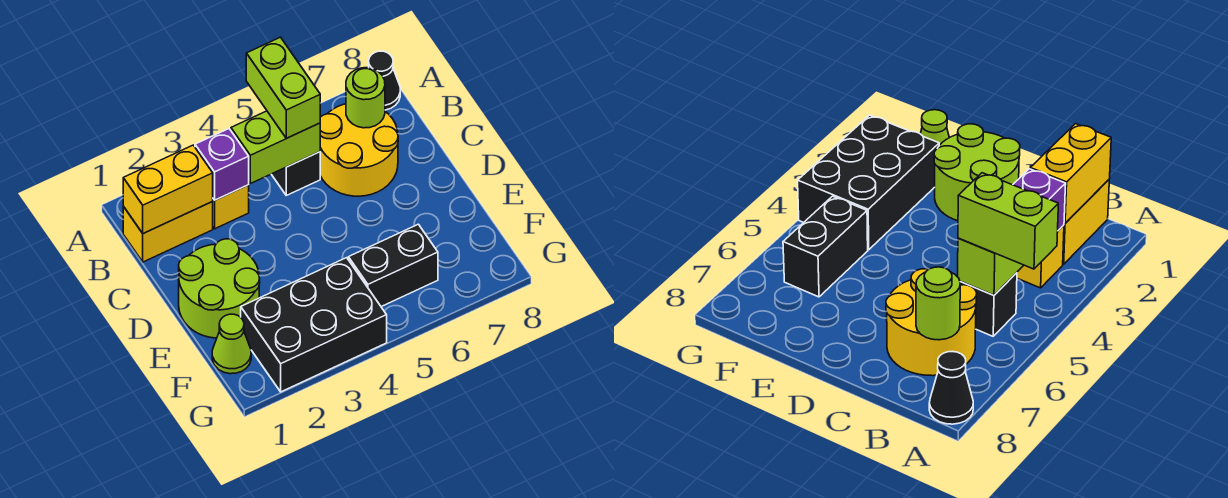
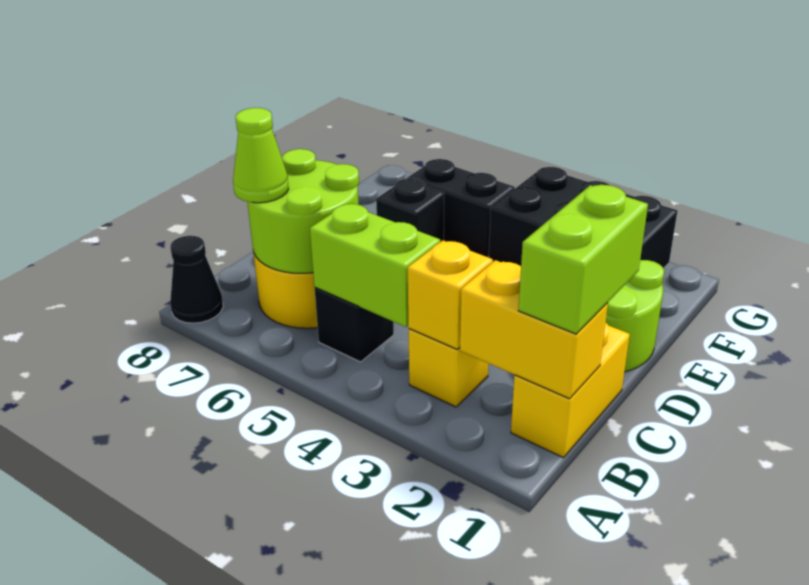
lime brick A5:B5 level 3 -> lime brick B1:C1 level 3
yellow brick B1:B2 level 1 -> yellow brick B1:C1 level 1
purple brick B3 level 2 -> yellow brick B3 level 2
lime round brick B7 level 2 -> lime round brick B6:C7 level 2
none -> black brick E6 level 1
lime cone F1 level 1 -> lime cone B7 level 3

